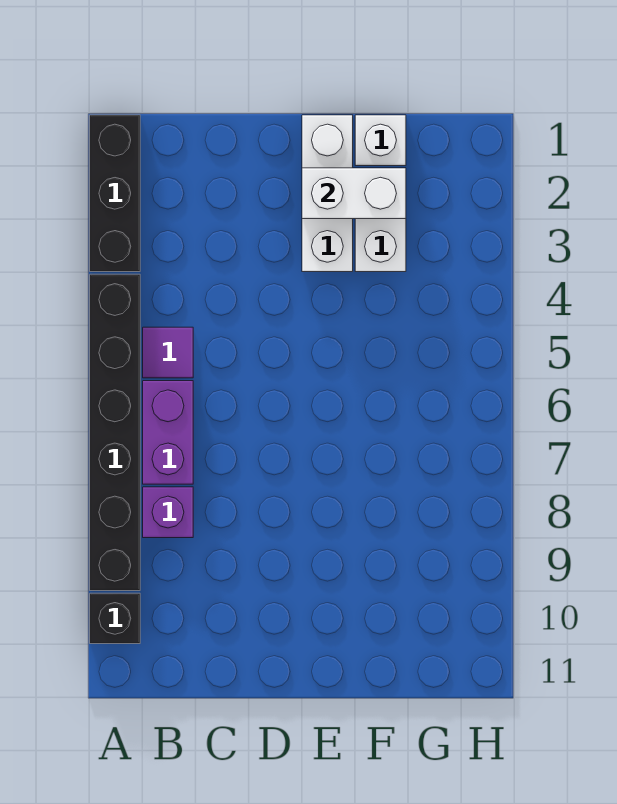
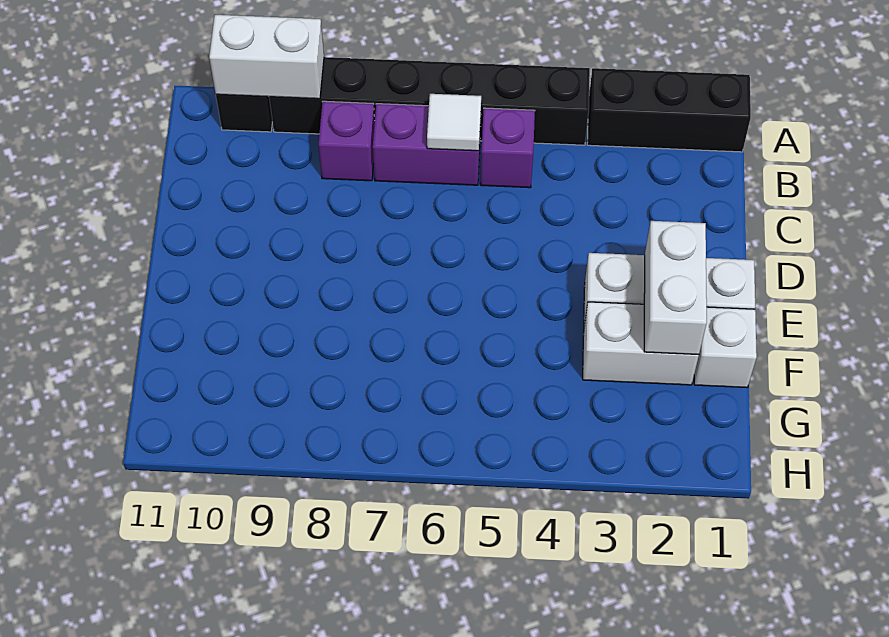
none -> white brick A9:A10 level 2
purple tile B5 level 1 -> purple brick B5 level 1
none -> white tile B6 level 2

